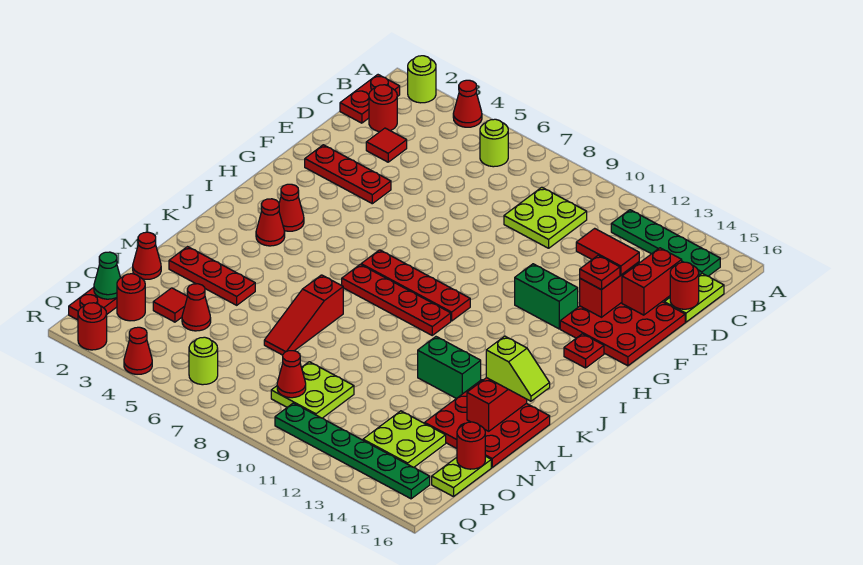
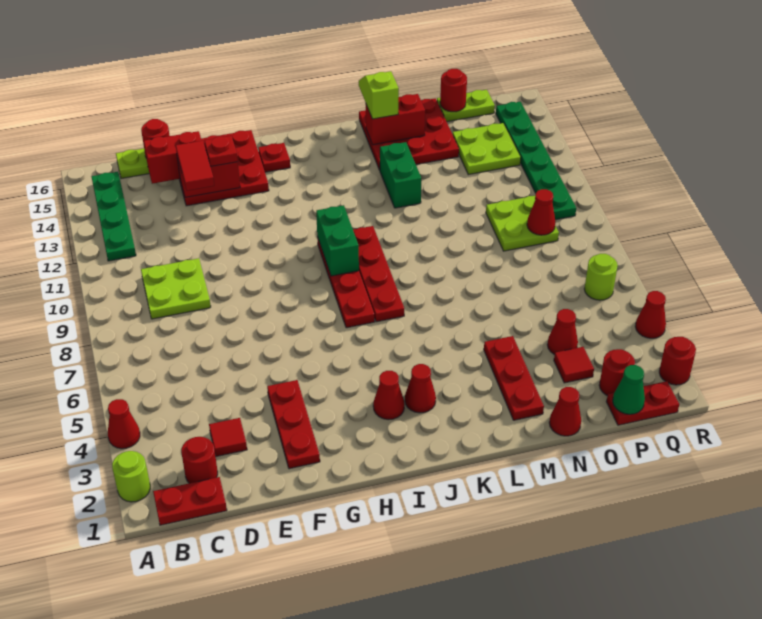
lime round brick B6 level 1 -> none
green brick G12:G13 level 1 -> green brick I9:I10 level 2
red slope L7:N7 level 1 top L -> none

